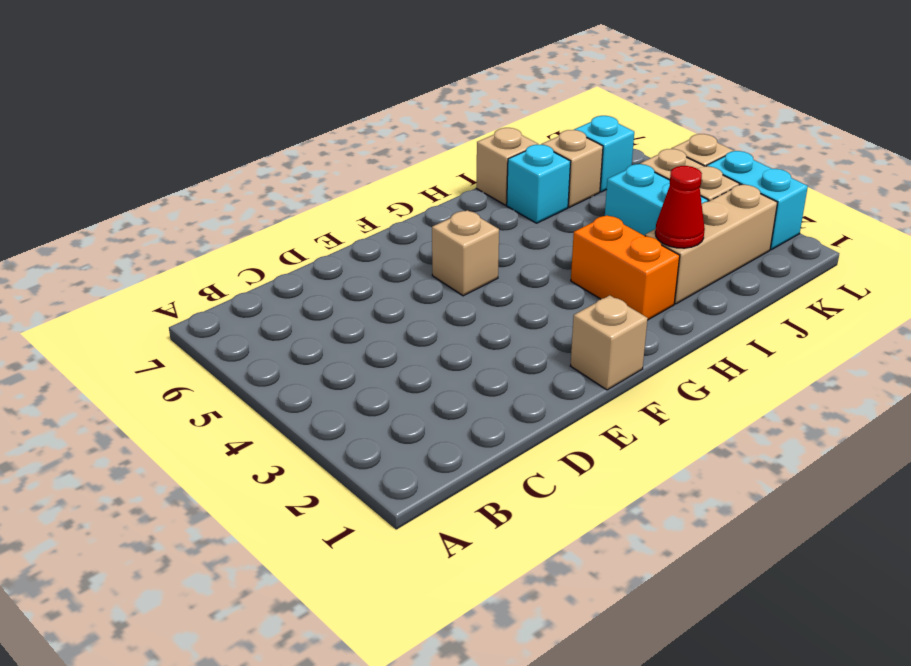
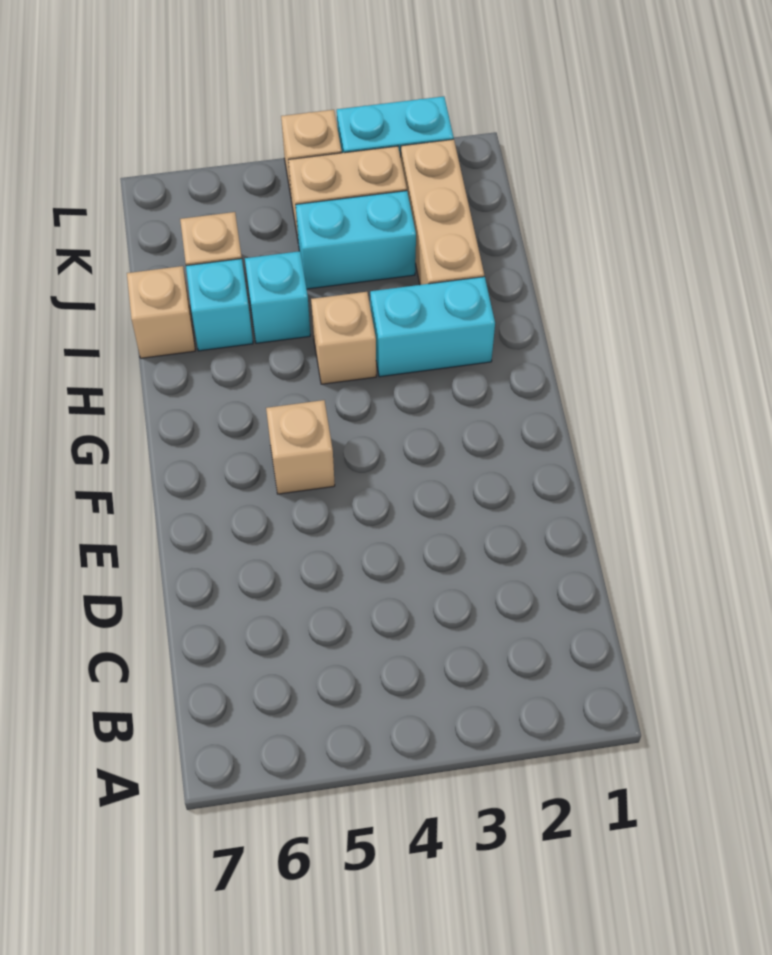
tan brick F1 level 1 -> tan brick H4 level 1
orange brick H2:H3 level 1 -> cyan brick H2:H3 level 1
red cone I2 level 2 -> none
cyan brick K6 level 1 -> cyan brick I5 level 1

